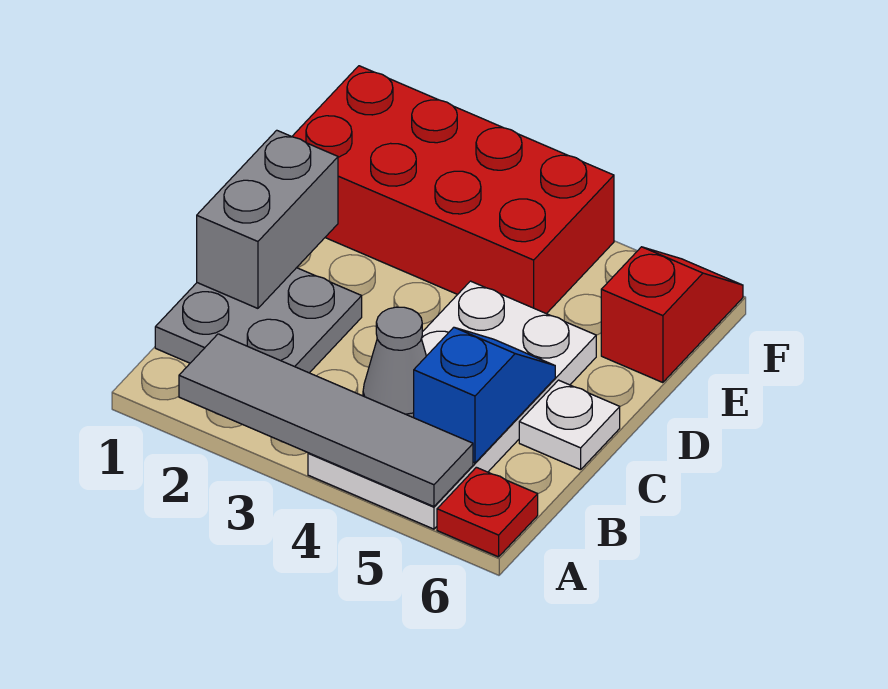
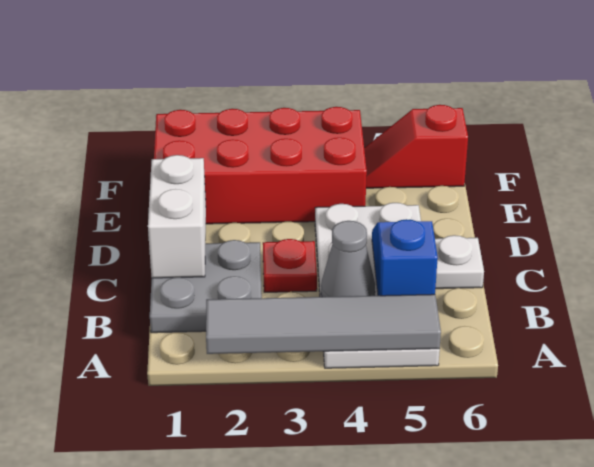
red plate A6 level 1 -> red plate C3 level 1
grey brick C1:D1 level 2 -> white brick C1:D1 level 2
red slope E6:F6 level 1 top E -> red slope F5:F6 level 1 top 6

